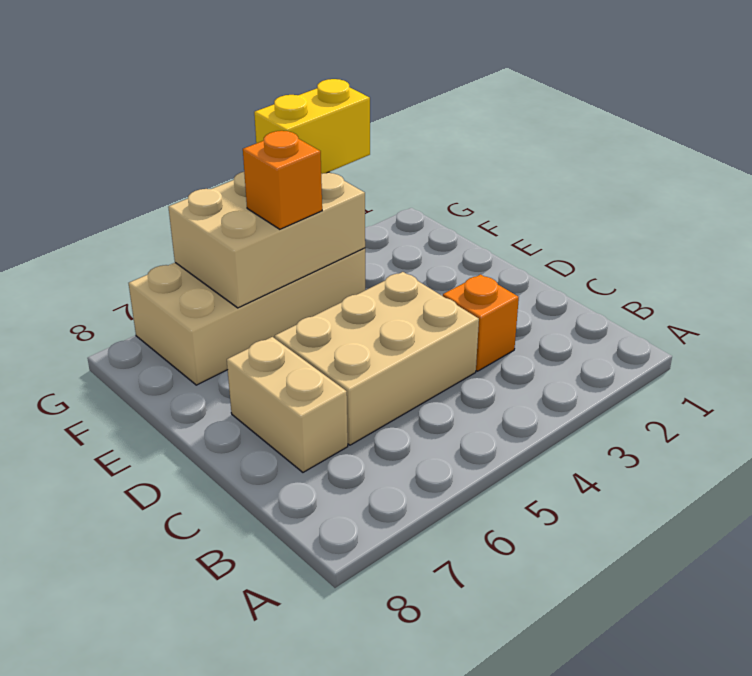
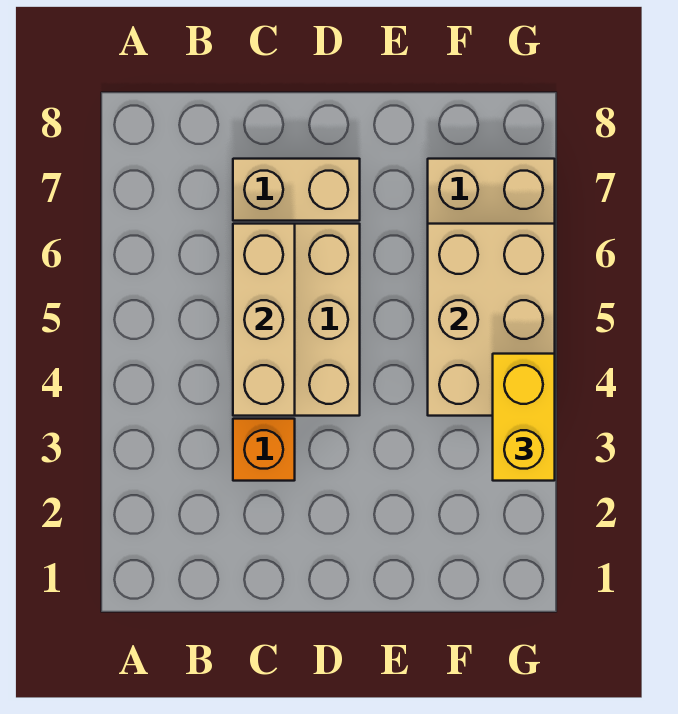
none -> tan brick C4:C6 level 2
orange brick F5 level 3 -> none

